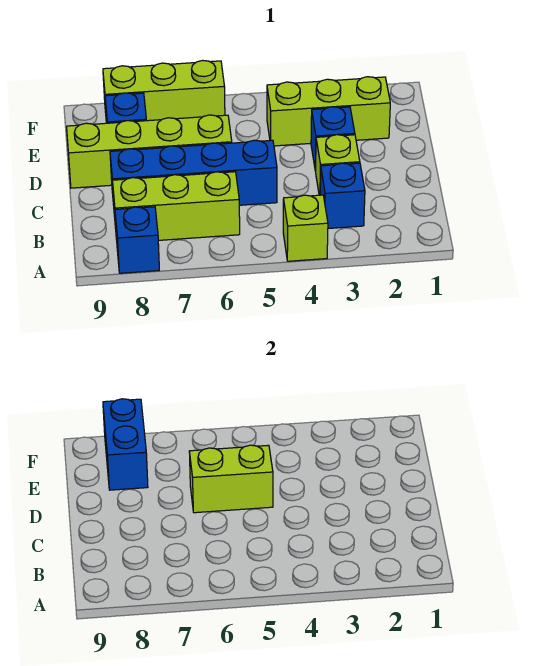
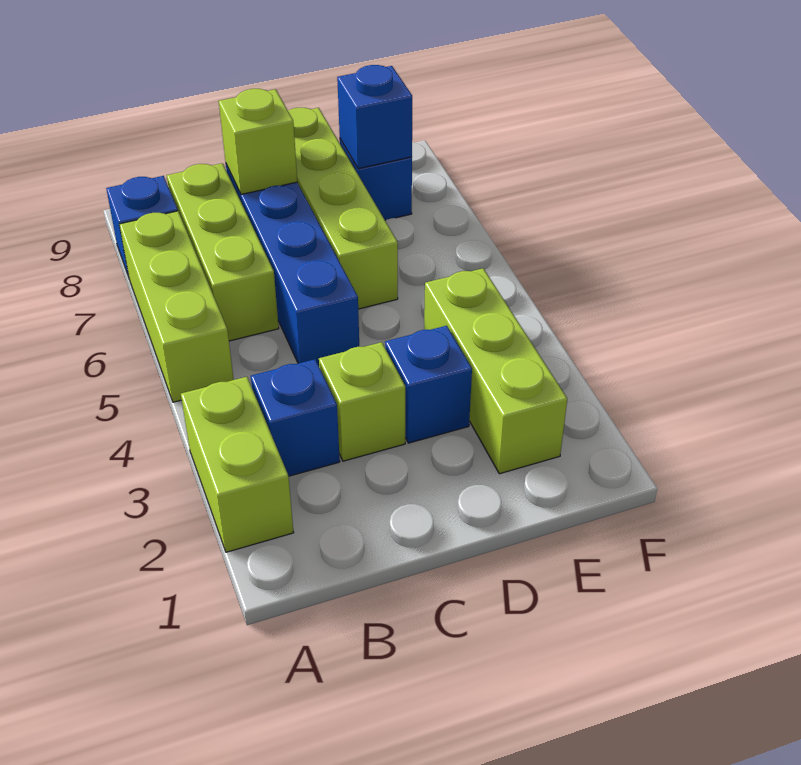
lime brick A4 level 1 -> lime brick C8 level 2
lime brick D5:D6 level 2 -> lime brick A2:A3 level 1
blue brick E8:F8 level 2 -> blue brick E8 level 2
lime brick F6:F8 level 1 -> lime brick A5:A7 level 1

